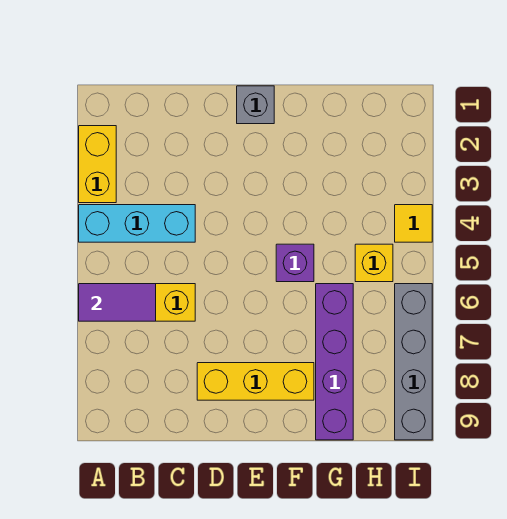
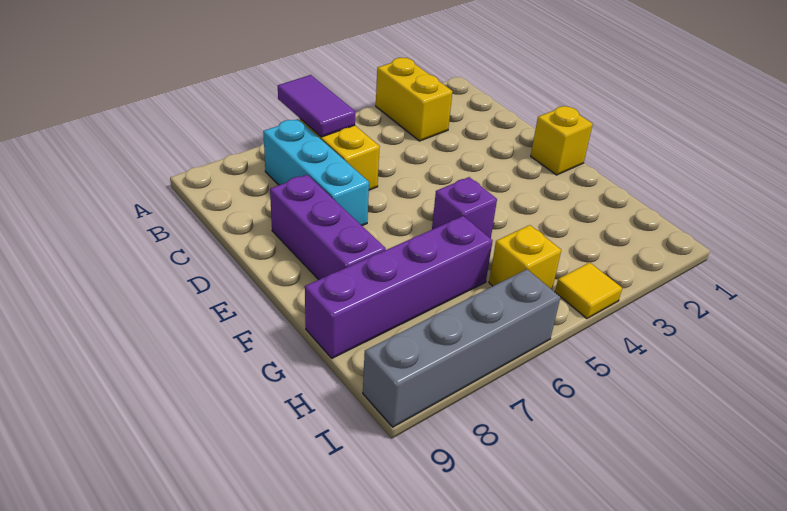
yellow brick A2:A3 level 1 -> yellow brick A3:B3 level 1
cyan brick A4:C4 level 1 -> cyan brick B7:D7 level 1
yellow brick D8:F8 level 1 -> purple brick D8:F8 level 1
grey brick E1 level 1 -> yellow brick E1 level 1

